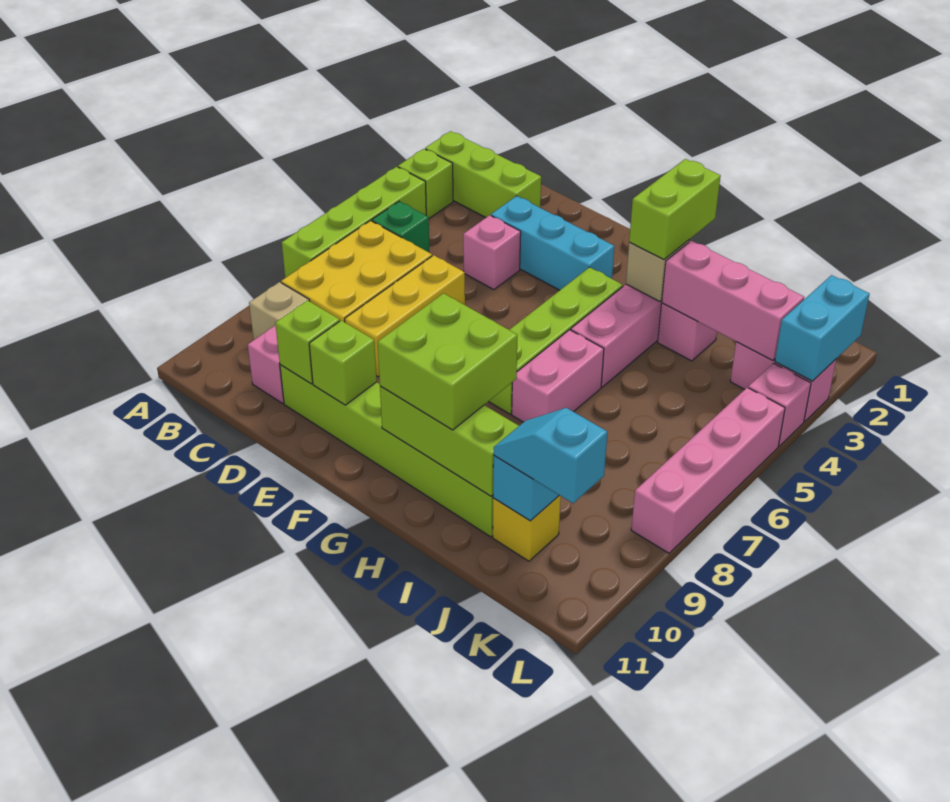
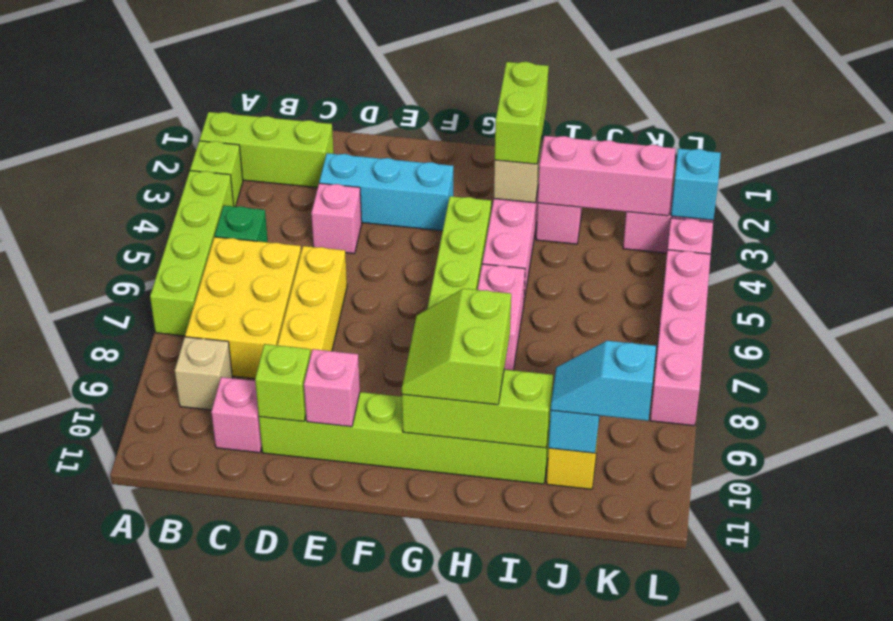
lime brick E10 level 2 -> pink brick E10 level 2
lime brick G9:H10 level 3 -> lime slope G9:H10 level 3 top H
cyan brick L2:L3 level 2 -> cyan brick L3 level 2

